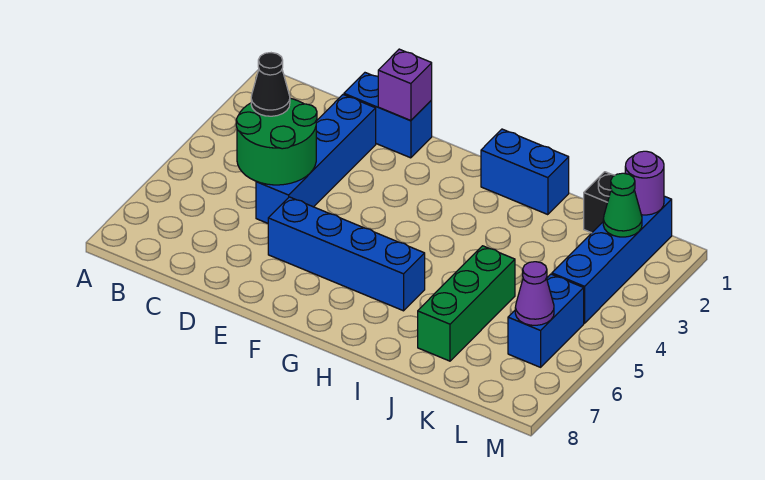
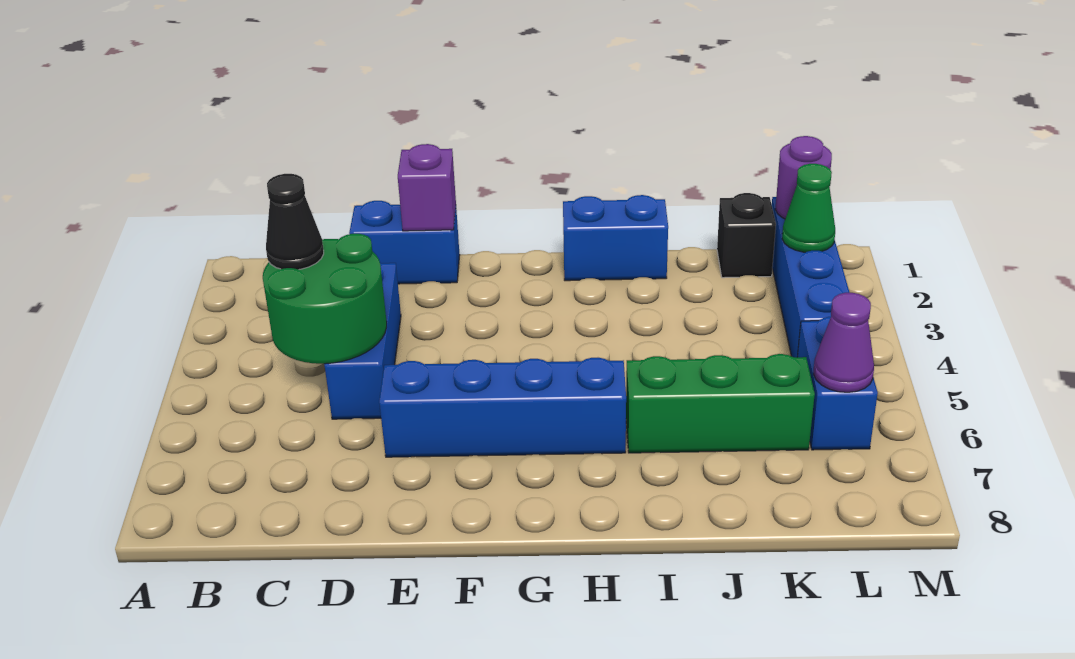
blue brick D2:D5 level 1 -> blue brick D3:D5 level 1
green brick J5:J7 level 1 -> green brick I6:K6 level 1

